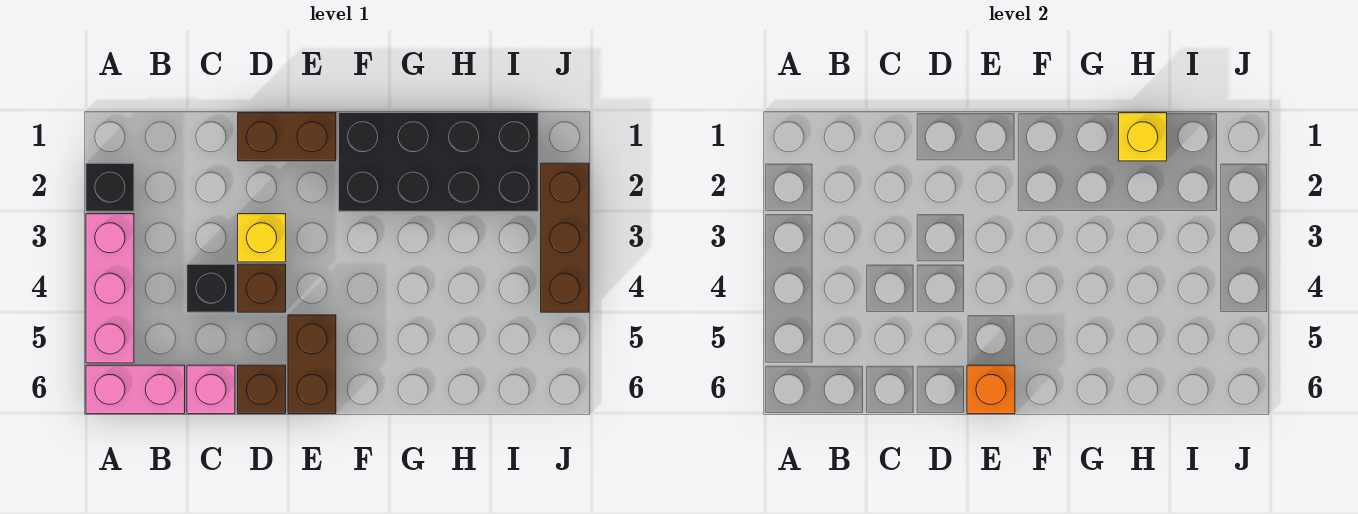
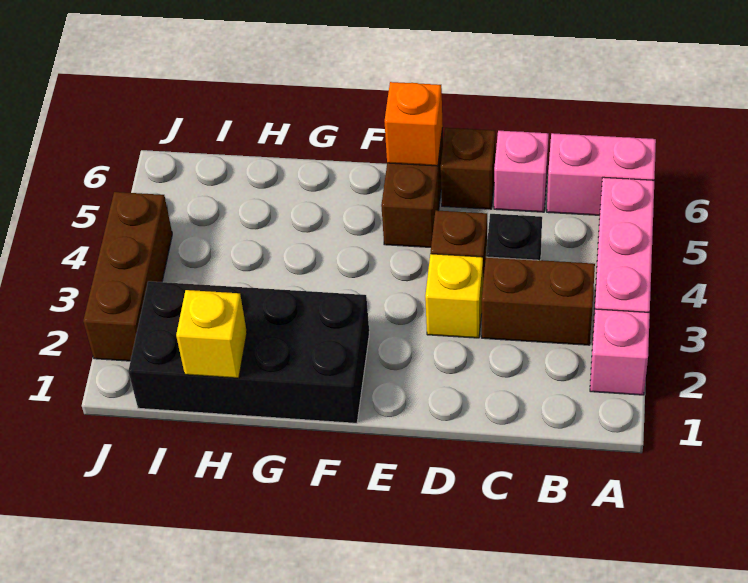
black brick A2 level 1 -> pink brick A2 level 1
brown brick D1:E1 level 1 -> brown brick B3:C3 level 1

